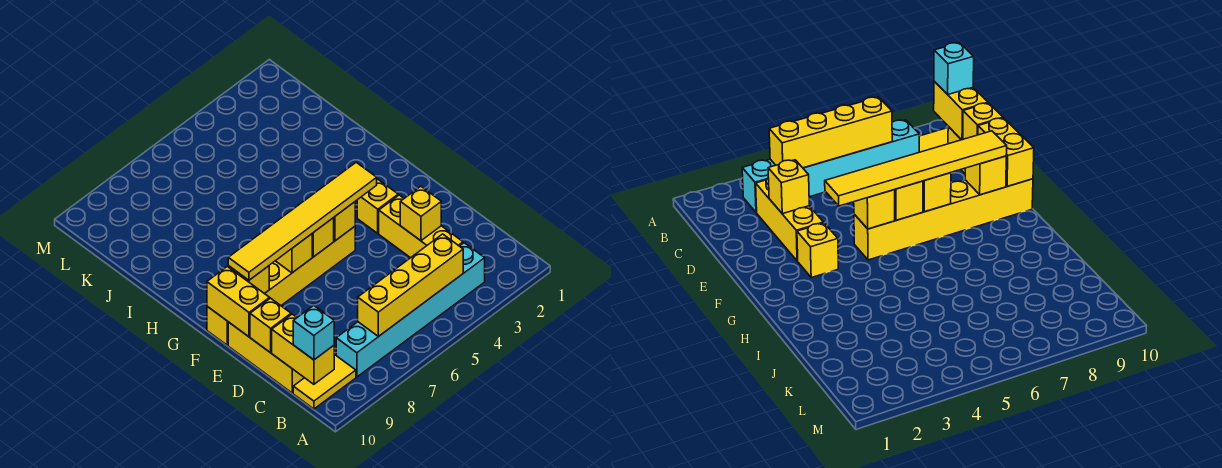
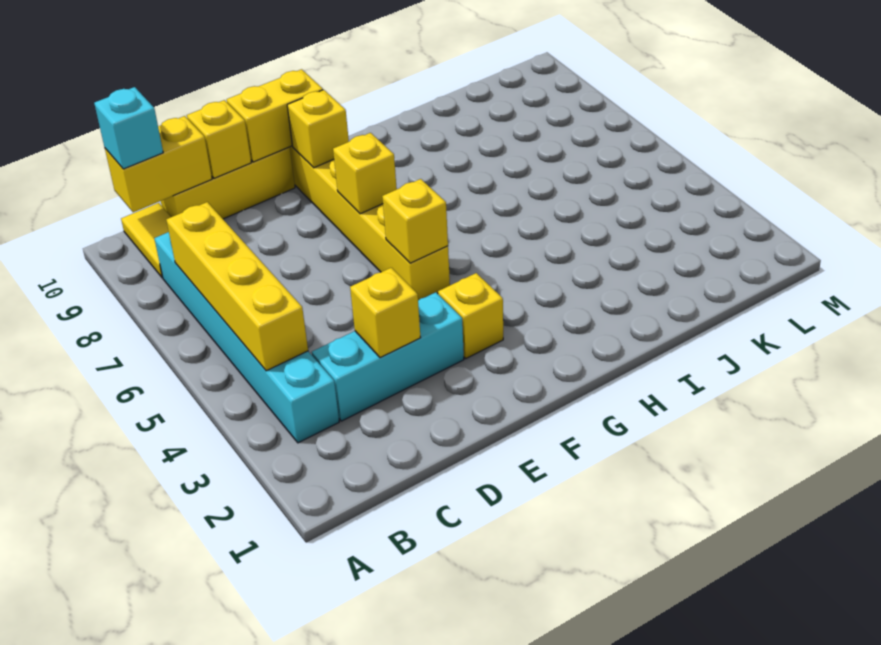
yellow brick C3:E3 level 1 -> cyan brick C3:E3 level 1
yellow tile F4:F9 level 3 -> none
yellow brick F6 level 2 -> none

